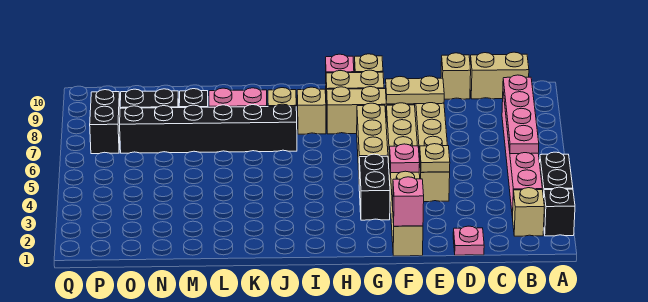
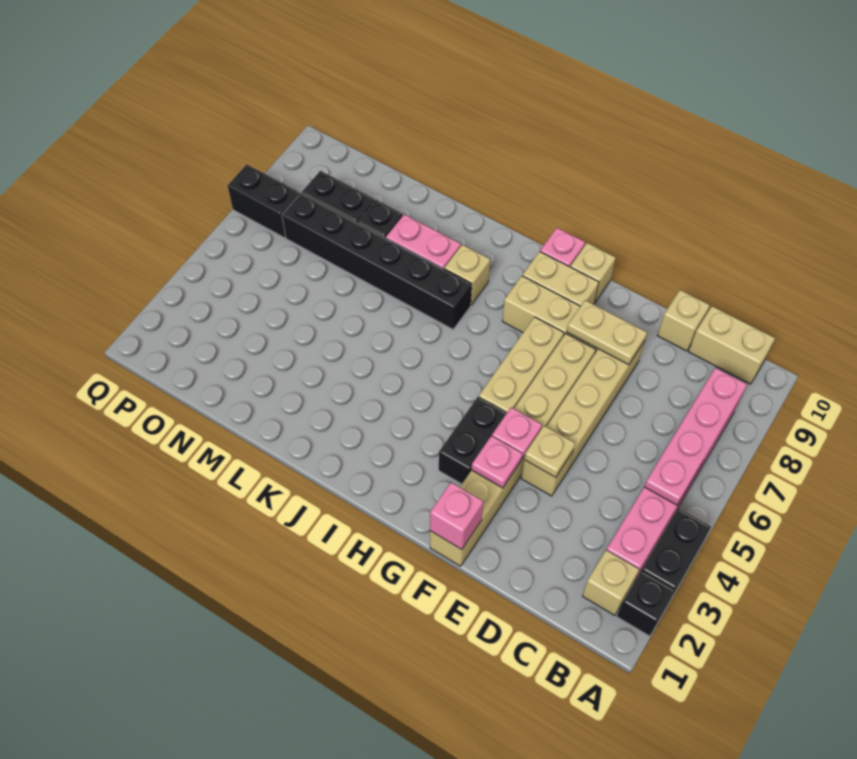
pink plate D1 level 1 -> pink plate F3 level 2
tan brick I8 level 1 -> none
black brick P7:P8 level 1 -> black brick P7:Q7 level 1

